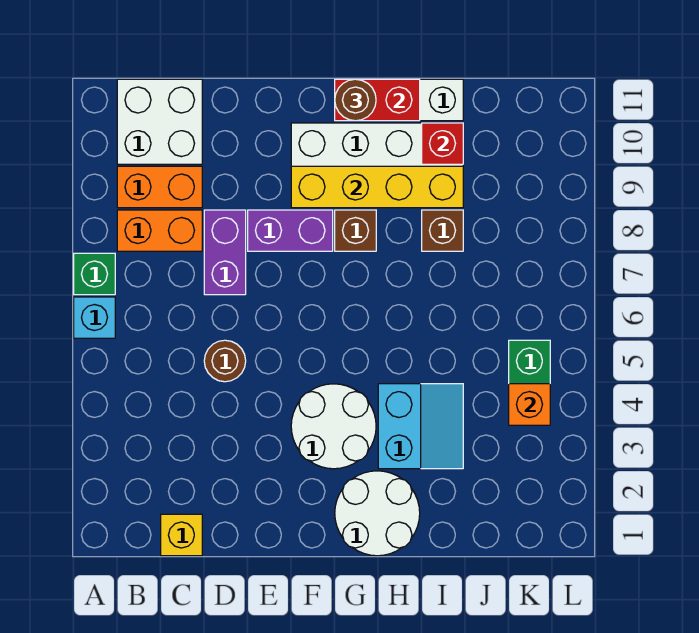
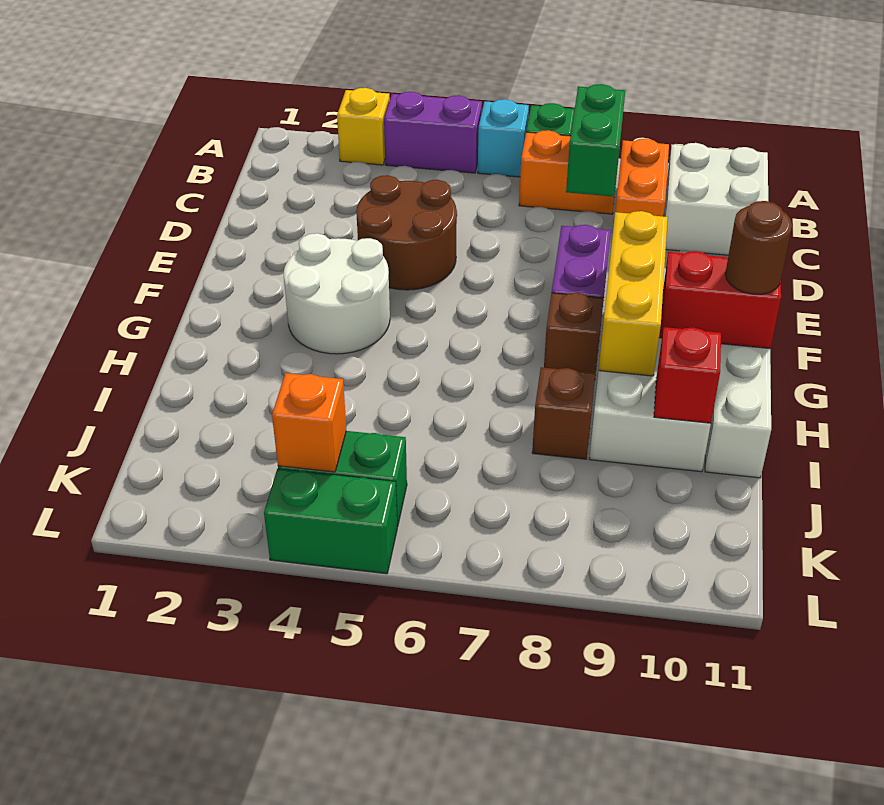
orange brick B8:C8 level 1 -> orange brick B7:B8 level 1
none -> green brick B8:C8 level 2
yellow brick C1 level 1 -> yellow brick A3 level 1
brown round brick D5 level 1 -> brown round brick D4:E5 level 1
purple brick D7:D8 level 1 -> purple brick A4:A5 level 1
yellow brick F9:I9 level 2 -> yellow brick F9:H9 level 2
white round brick G1:H2 level 1 -> none
red brick G11:H11 level 2 -> red brick G10:G11 level 2
cyan slope H3:I4 level 1 top H -> none
none -> green brick L4:L5 level 1

